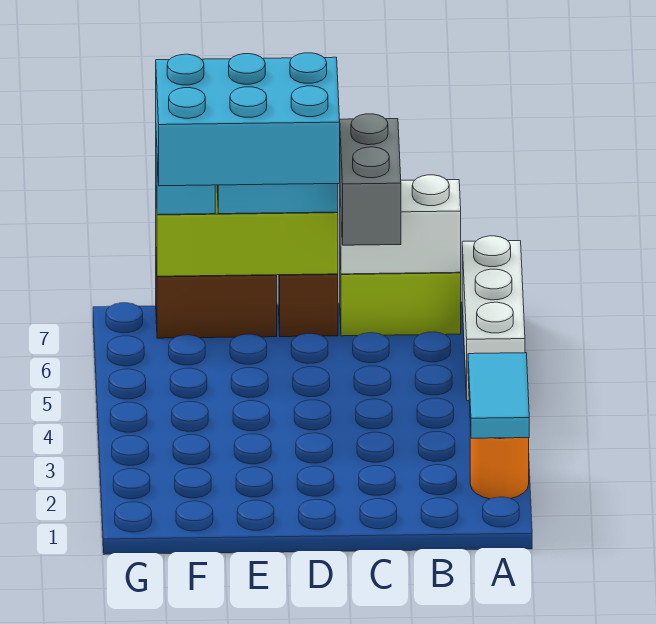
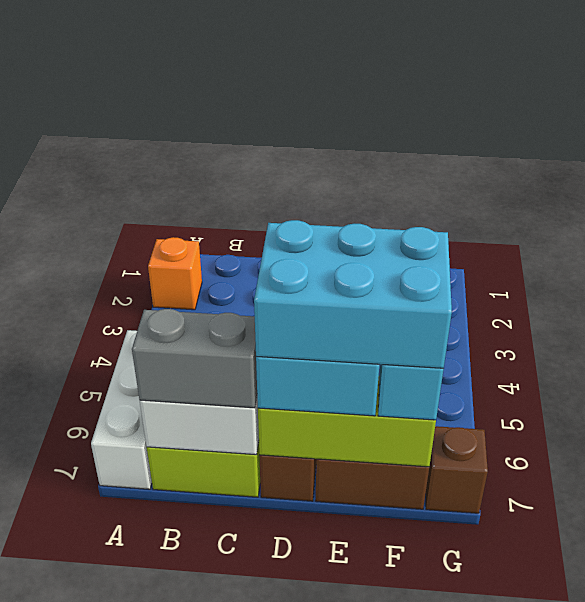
orange round brick A2 level 1 -> orange brick A2 level 1
cyan tile A2:A3 level 2 -> none
grey brick C6:C7 level 3 -> grey brick B7:C7 level 3
none -> brown brick G7 level 1

